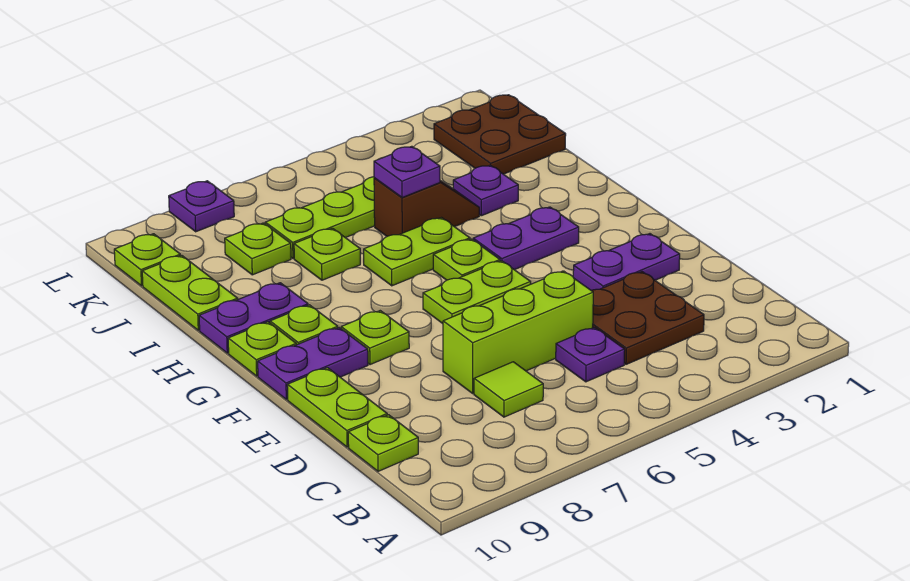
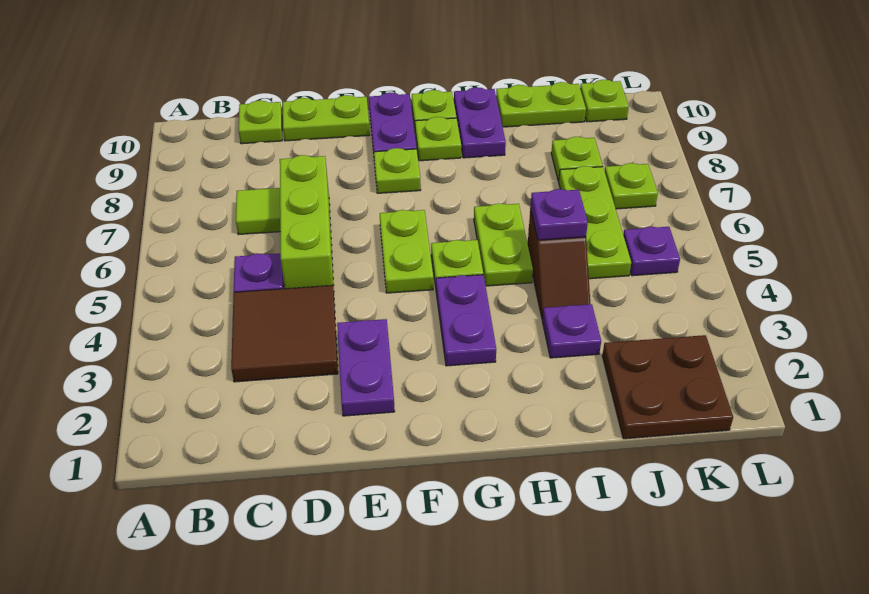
brown plate C3:D4 level 1 -> brown tile C3:D4 level 1
lime plate I7 level 1 -> lime plate K7 level 1
purple plate L8 level 1 -> purple plate K5 level 1

